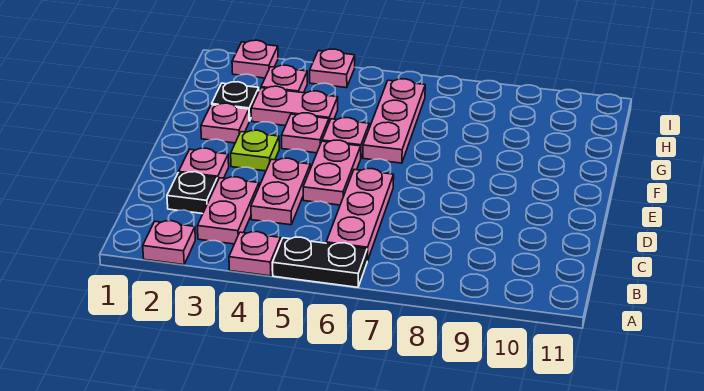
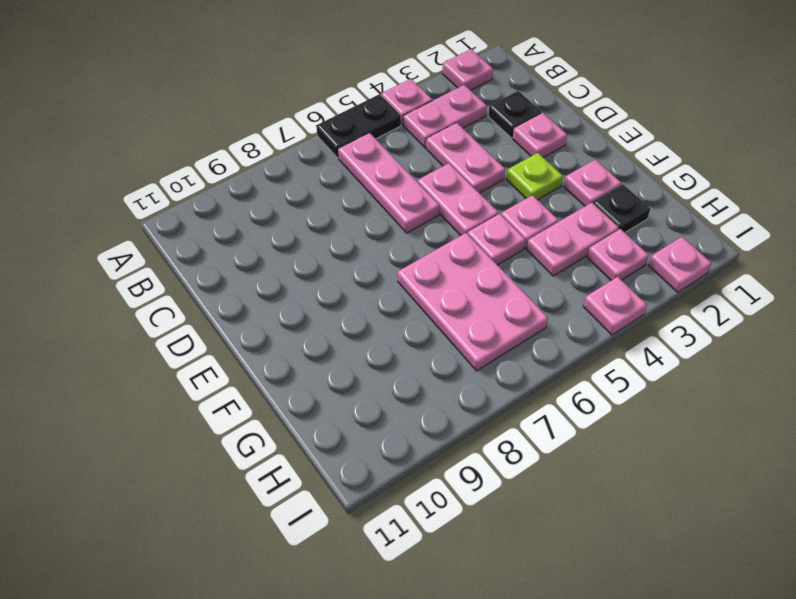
pink plate B3:C3 level 1 -> pink plate B3:B4 level 1
pink plate F6:H6 level 1 -> pink plate F6:H7 level 1

